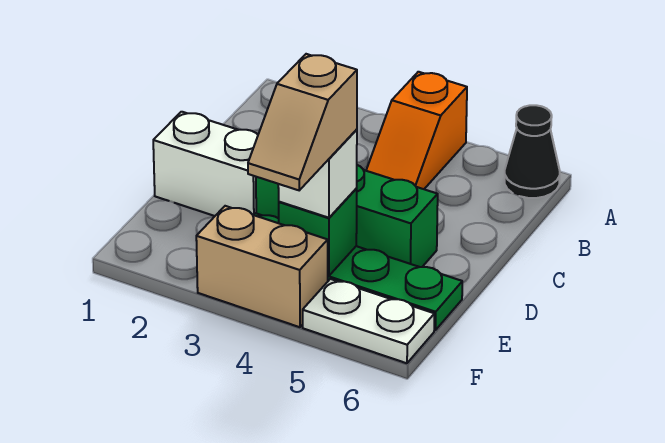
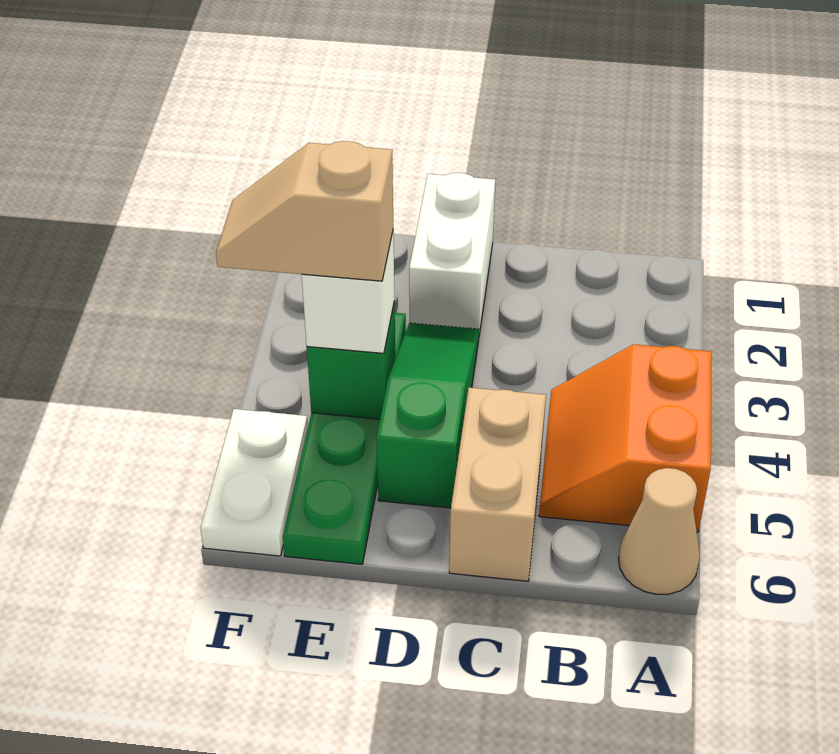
orange slope A4:B4 level 1 top A -> orange slope A4:B5 level 1 top A
black cone A6 level 1 -> tan cone A6 level 1
green brick D3:D5 level 1 -> green slope D3:D5 level 1 top 5
tan brick F3:F4 level 1 -> tan brick C5:C6 level 1

